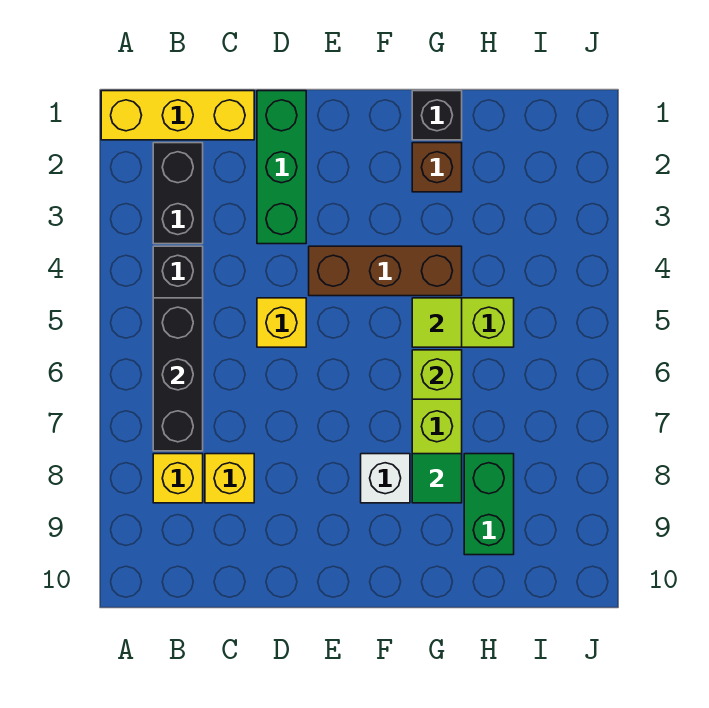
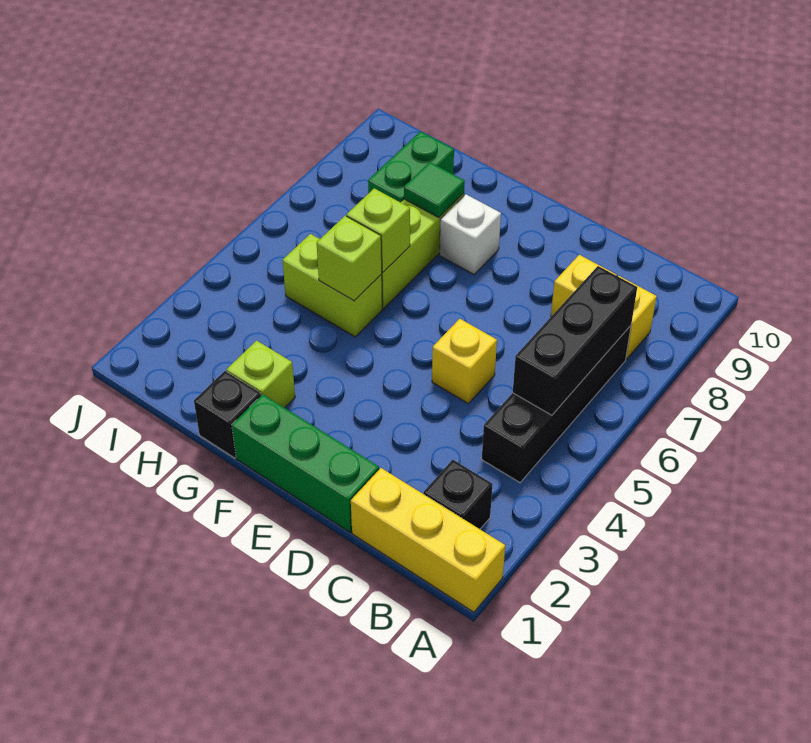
black brick B2:B3 level 1 -> black brick B2 level 1
green brick D1:D3 level 1 -> green brick D1:F1 level 1
brown brick E4:G4 level 1 -> none
brown brick G2 level 1 -> lime brick G2 level 1
lime tile G5 level 2 -> lime brick G5 level 2

